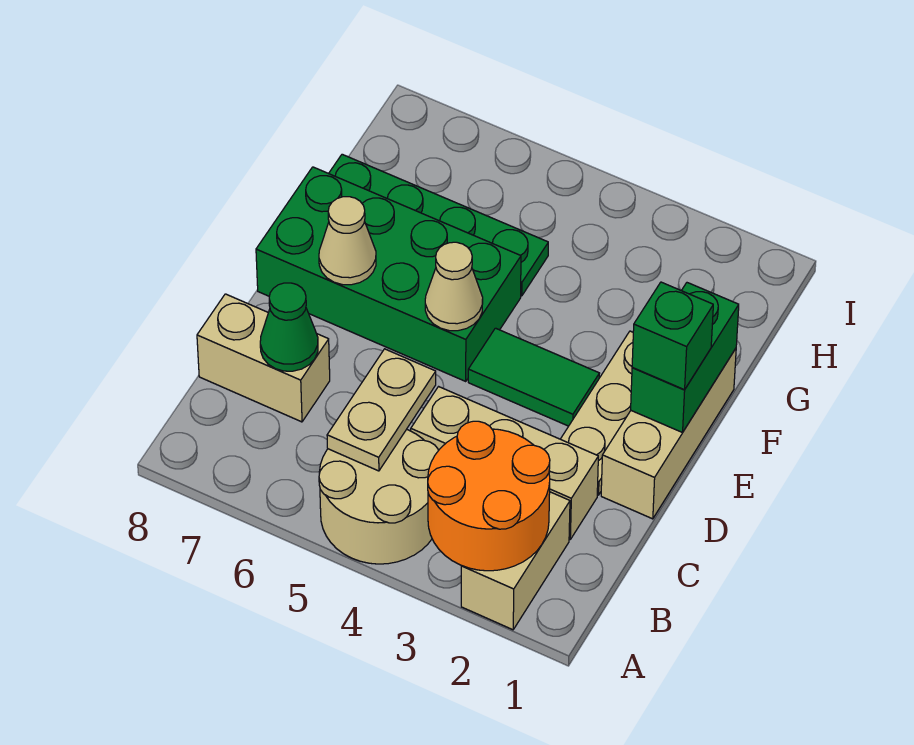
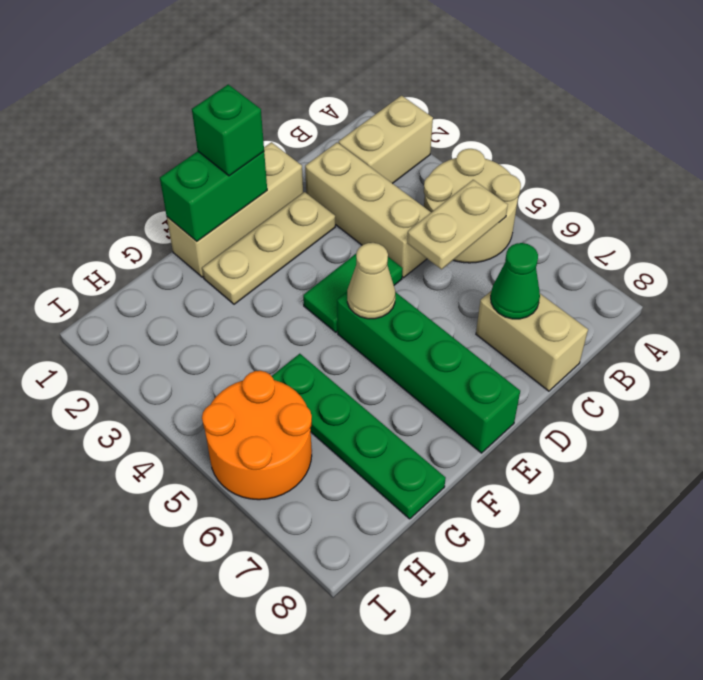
orange round brick A2:B3 level 2 -> orange round brick H5:I6 level 1
green tile E3:E4 level 1 -> green tile D4:E4 level 1
green brick E5:F8 level 1 -> green brick E5:E8 level 1
tan cone E7 level 2 -> none

